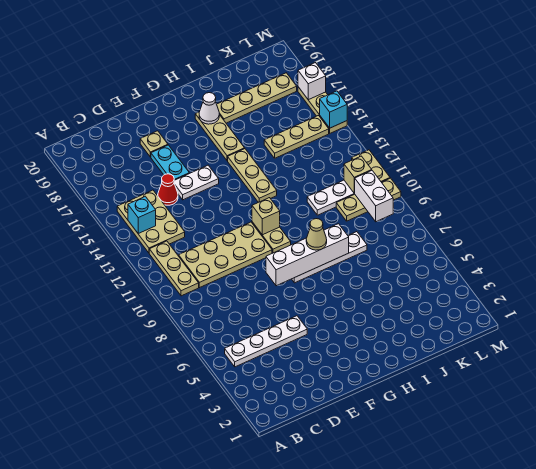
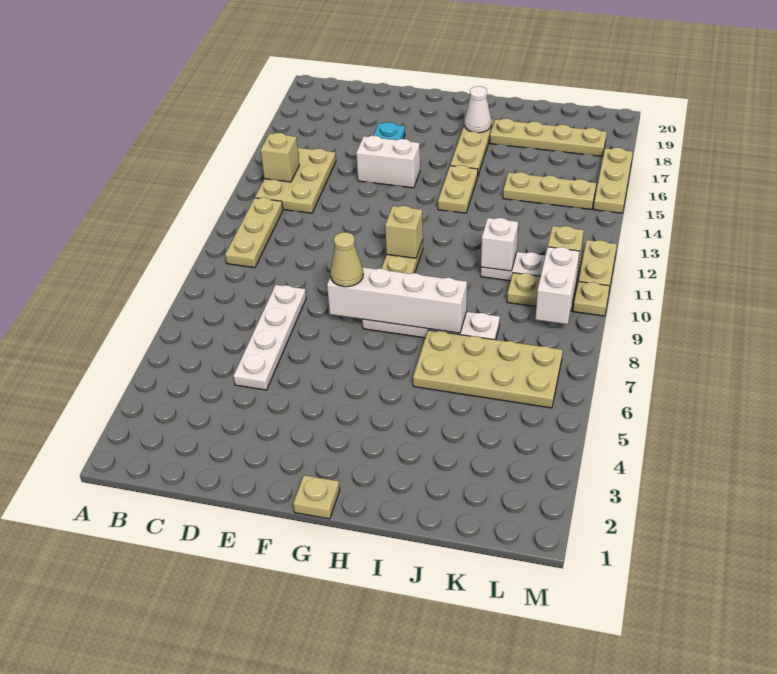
white plate B5:E5 level 1 -> white plate D5:D8 level 1
cyan brick B14 level 2 -> tan brick B14 level 2
tan plate C10:F11 level 1 -> tan plate I6:L7 level 1
red cone D15 level 1 -> none
white plate E15:F15 level 1 -> white brick E15:F15 level 1
tan plate E18 level 1 -> tan plate G1 level 1
tan cone H8 level 3 -> tan cone F8 level 3
tan plate H13:H15 level 1 -> tan plate H14:H15 level 1
cyan brick M15 level 2 -> none
white brick M17 level 2 -> white brick J11 level 2

